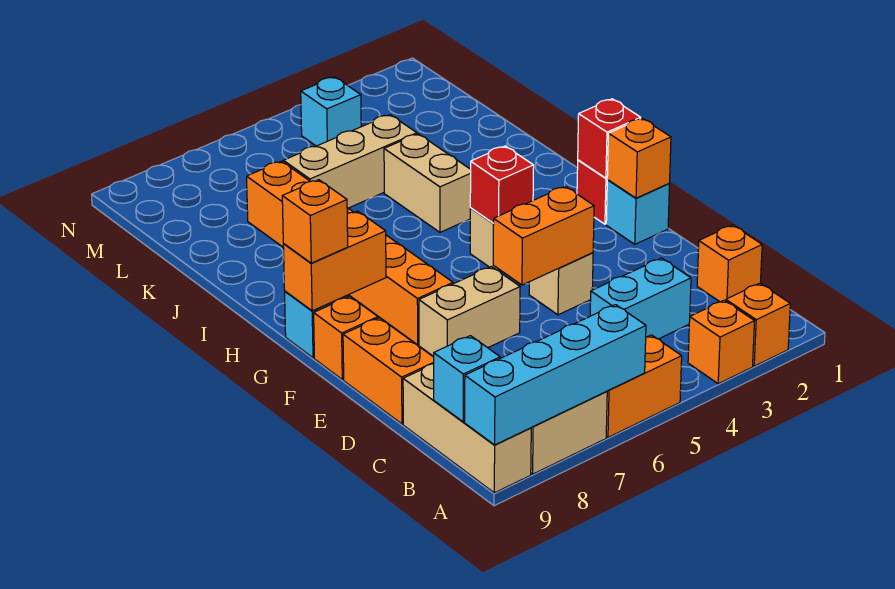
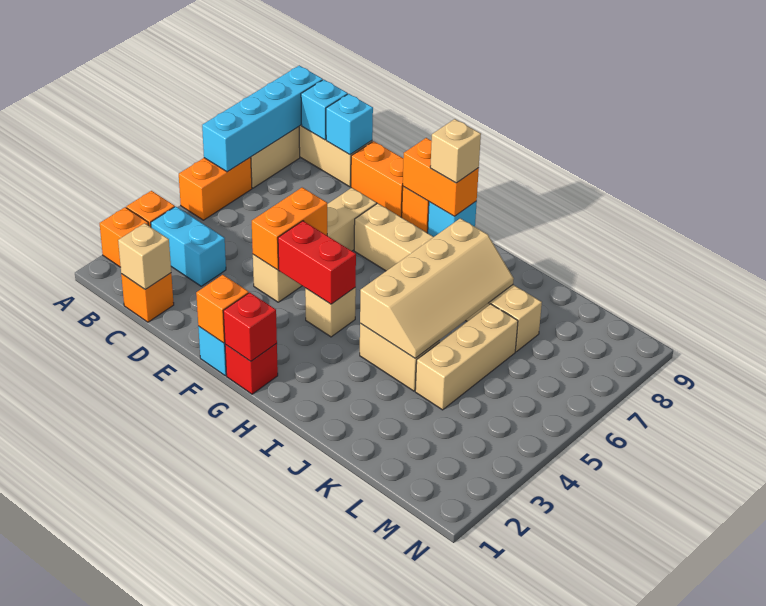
none -> tan brick C1 level 2
cyan brick C3:C4 level 1 -> cyan brick B3:C3 level 1
orange brick F7:K7 level 1 -> tan brick F7:K7 level 1
red brick G4 level 2 -> red brick F4:G4 level 2
orange brick G8:G9 level 2 -> orange brick F9:G9 level 2
orange brick G9 level 3 -> tan brick G9 level 3
none -> tan slope I4:J7 level 2 top I
cyan brick M4 level 1 -> cyan brick C9 level 2

